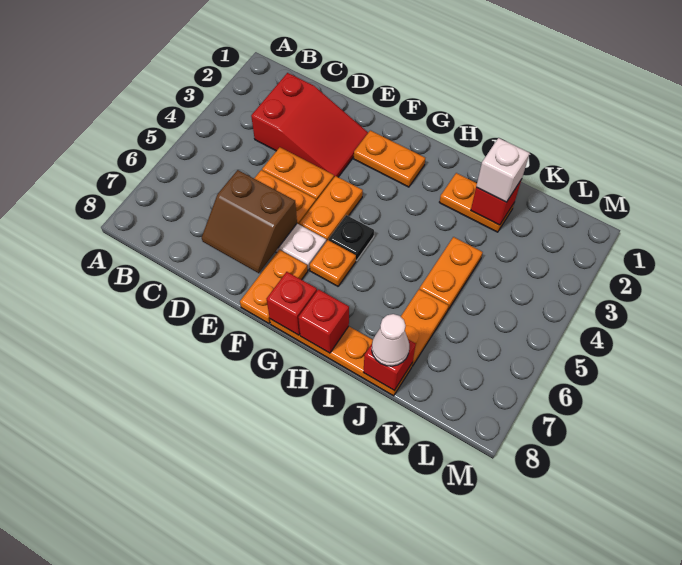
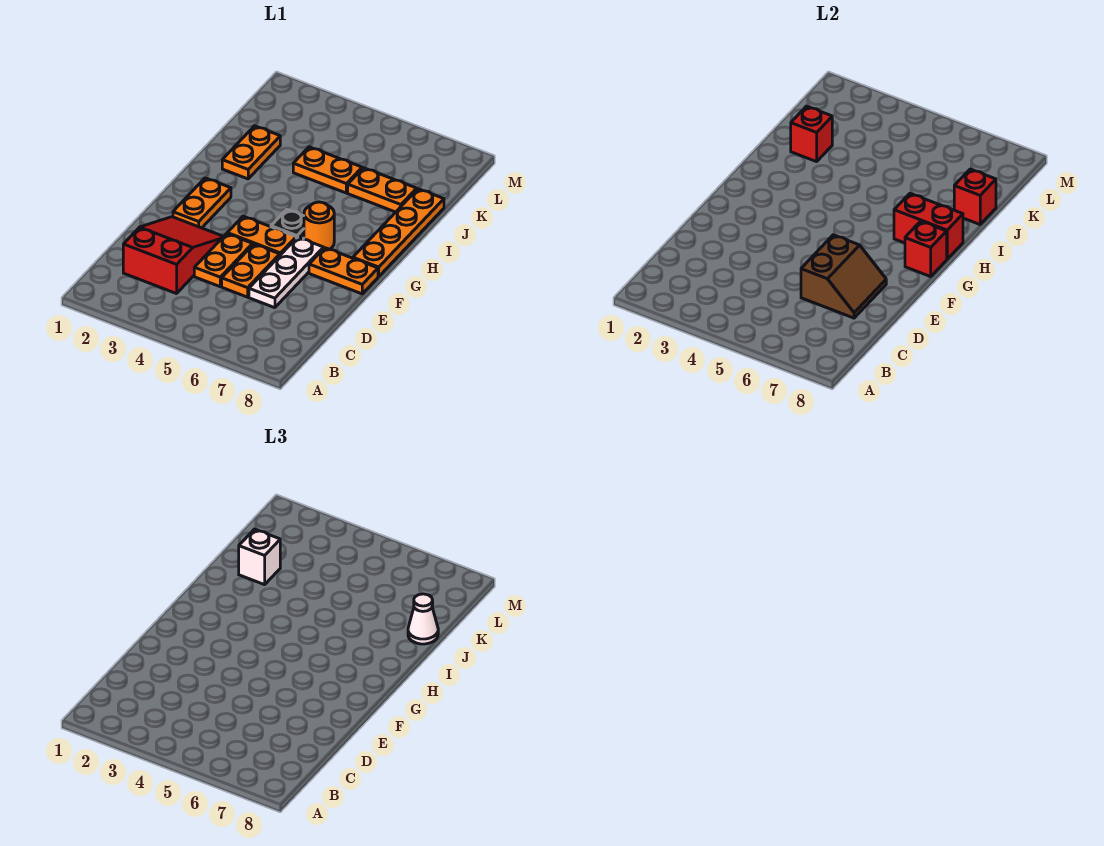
orange plate G6 level 1 -> orange round brick G6 level 1
red brick H8 level 2 -> red brick H7:H8 level 2

